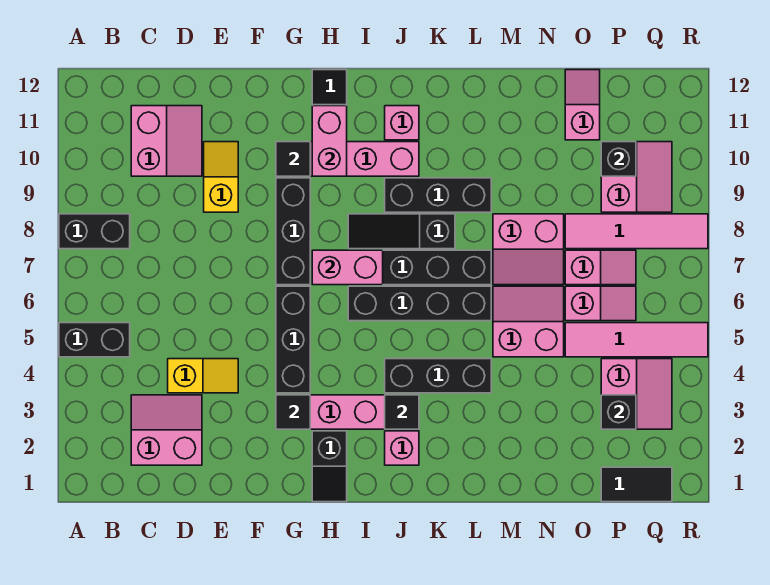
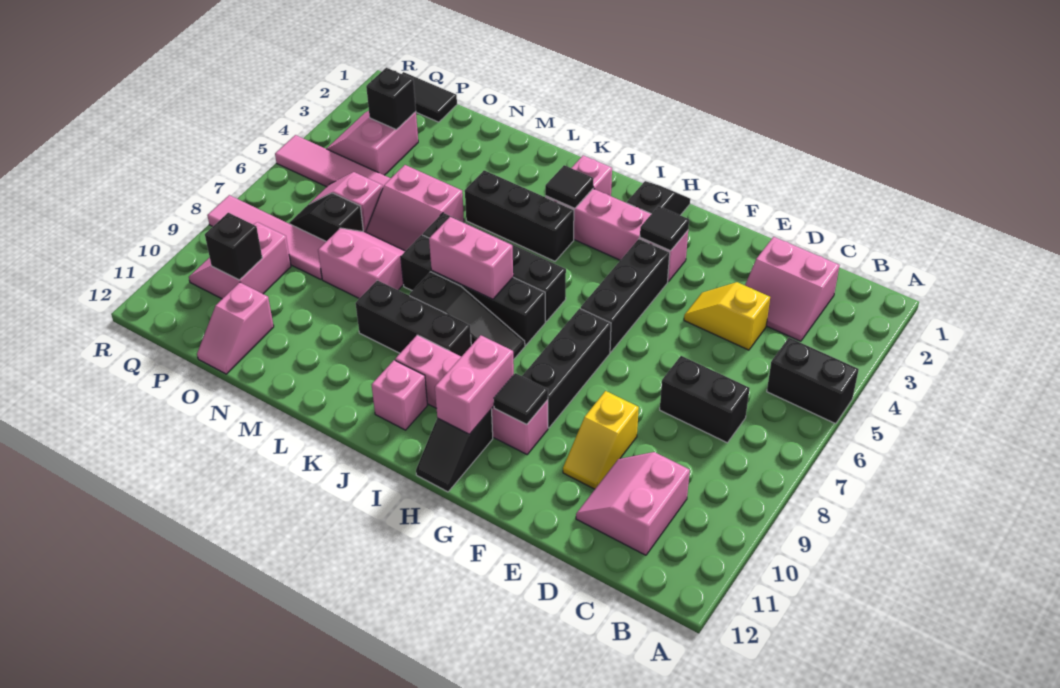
black brick A8:B8 level 1 -> black brick C7:D7 level 1
pink brick H7:I7 level 2 -> pink brick J7:K7 level 2
pink slope O7:P7 level 1 top O -> black slope O7:P7 level 1 top O

